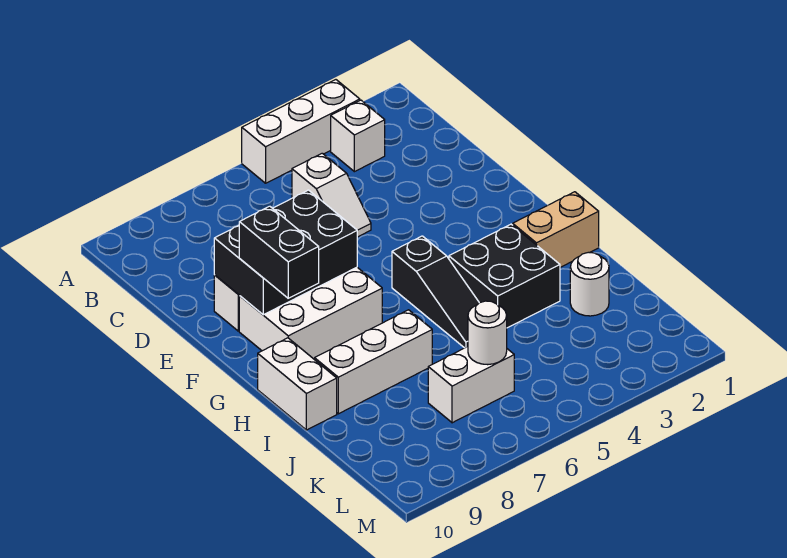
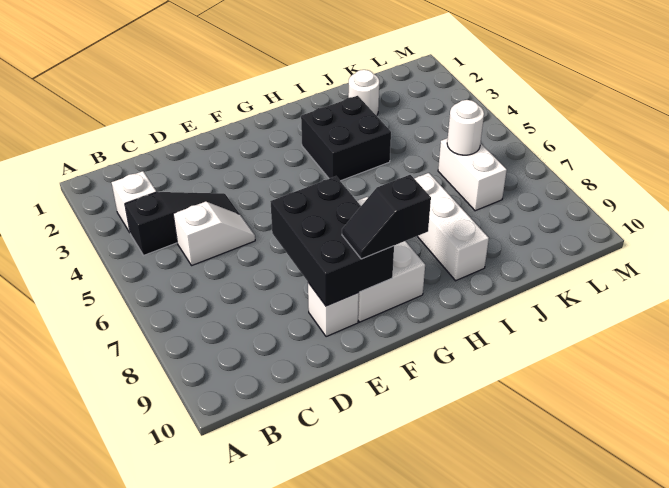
white brick A3:A5 level 1 -> none
black brick F9:G9 level 3 -> black slope F9:G9 level 3 top G
black slope G5:I5 level 1 top G -> black slope B4:D4 level 1 top B
tan brick H1:H2 level 1 -> none
white brick H10:I10 level 1 -> none

